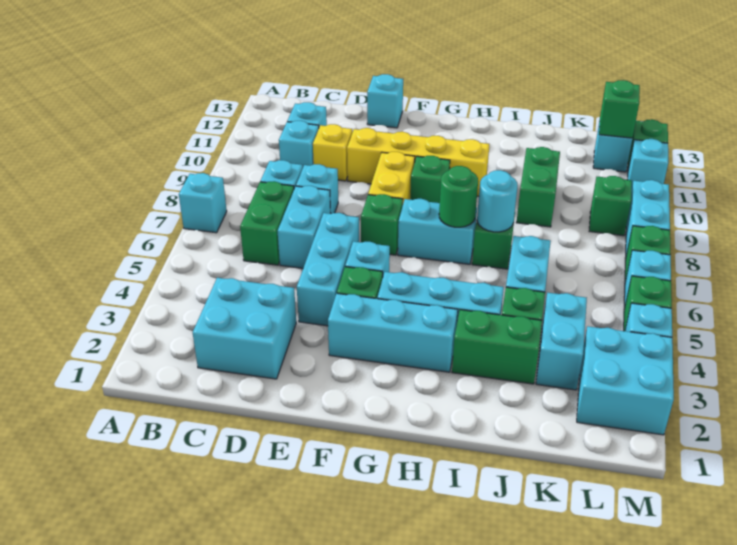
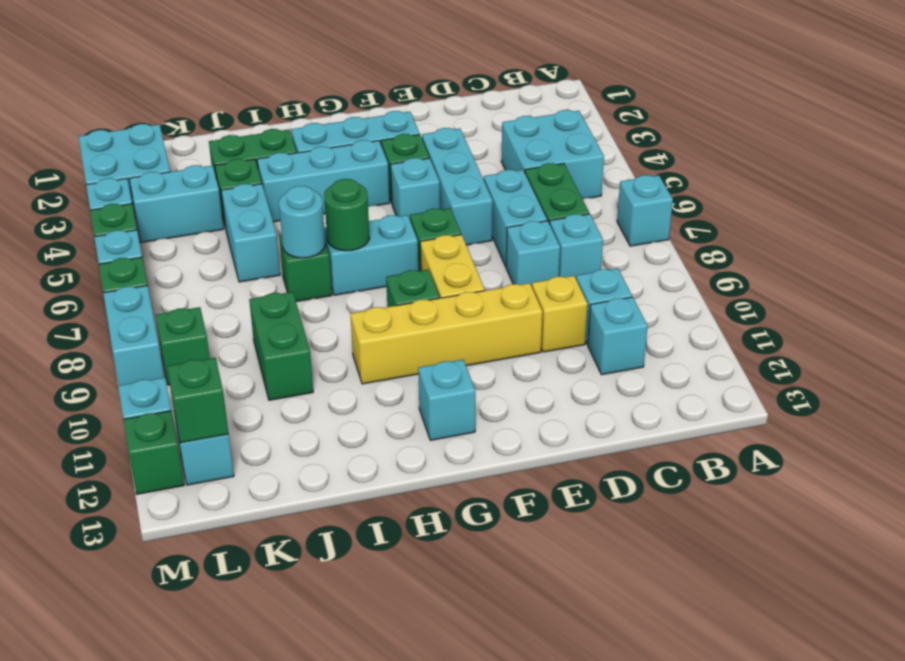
cyan brick C2:D3 level 1 -> cyan brick B4:C5 level 1
cyan brick E13 level 1 -> cyan brick G12 level 1
cyan brick K3:K4 level 1 -> cyan brick K4:L4 level 1

